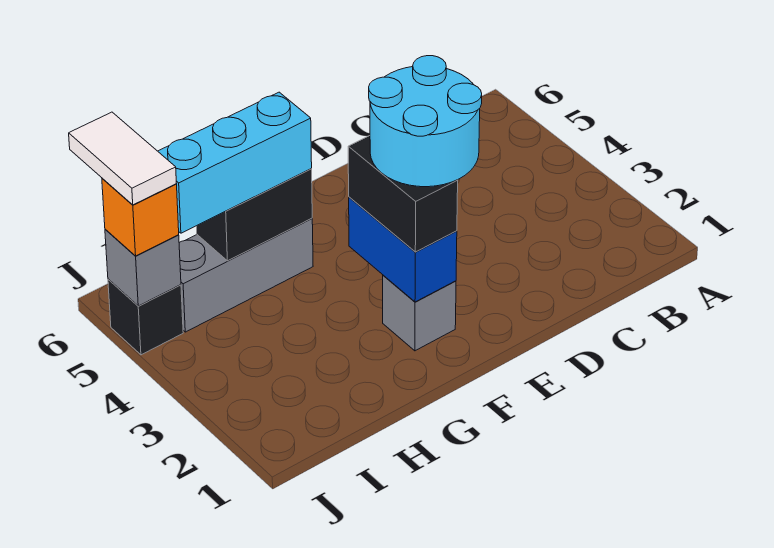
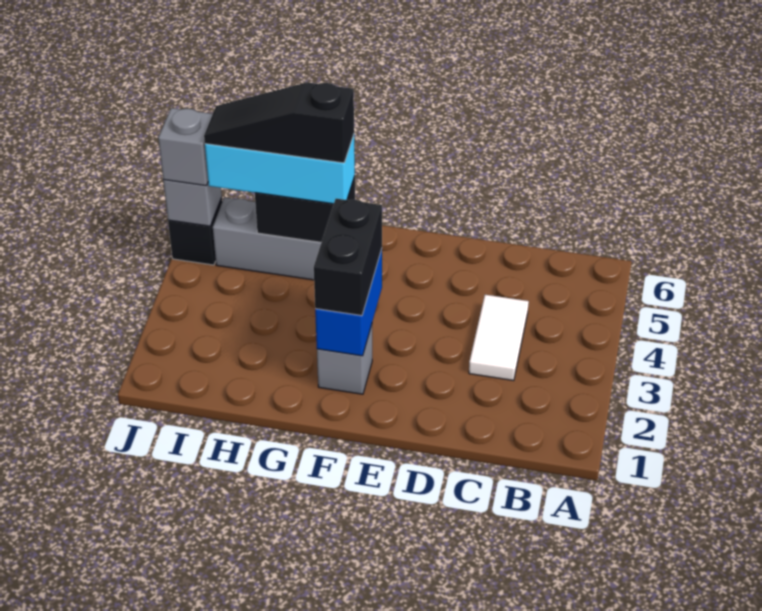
cyan round brick E2:F3 level 4 -> none
none -> black slope G5:I5 level 4 top G
orange brick J5 level 3 -> grey brick J5 level 3
white tile J5:J6 level 4 -> white tile C3:C4 level 1

